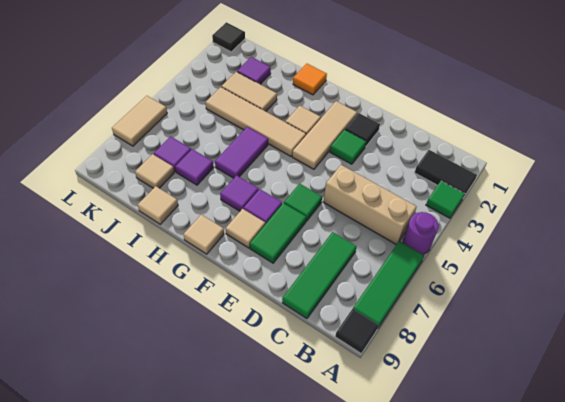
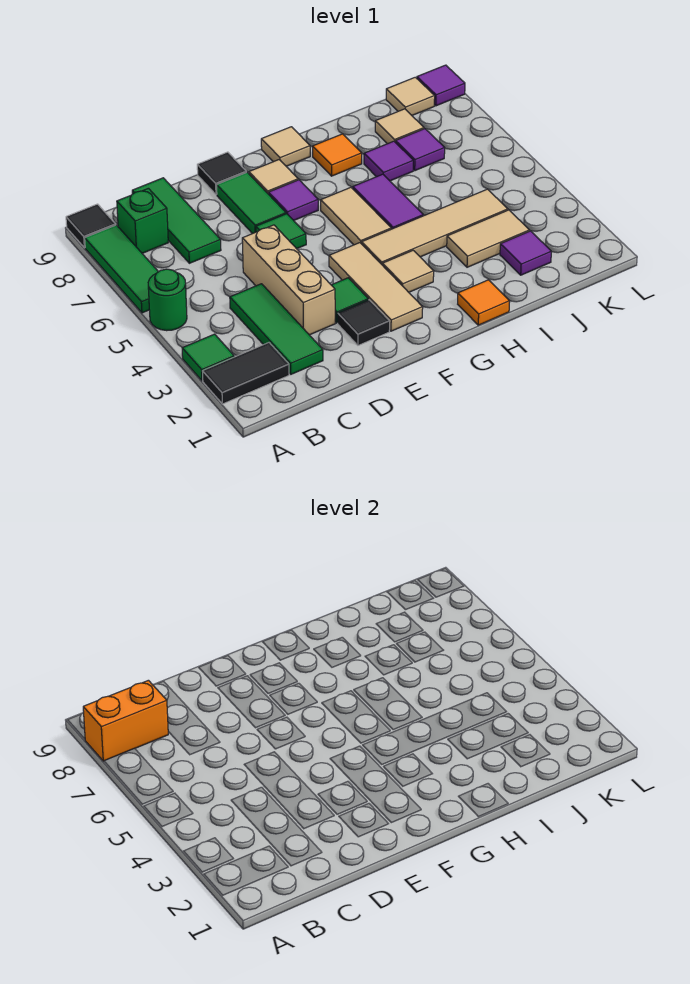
purple round brick A5 level 1 -> green round brick A5 level 1
none -> orange brick A8:B8 level 2
tan brick B5:D5 level 1 -> tan brick D3:D5 level 1
none -> green brick B8 level 1
none -> green tile C2:C4 level 1
purple tile G7 level 1 -> purple tile L9 level 1
none -> orange tile H8 level 1
tan tile I9 level 1 -> tan tile K9 level 1
black tile L1 level 1 -> black tile E9 level 1
tan tile L6:L7 level 1 -> tan tile G5:G6 level 1

